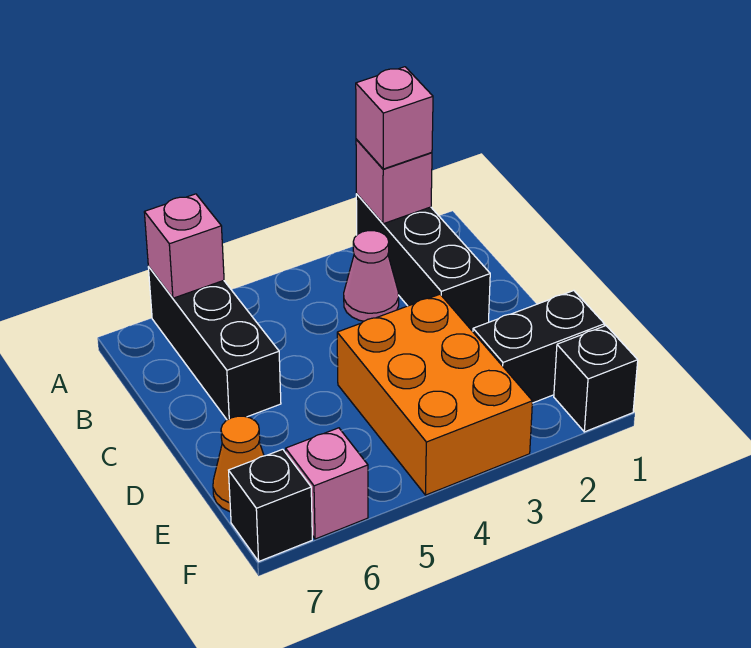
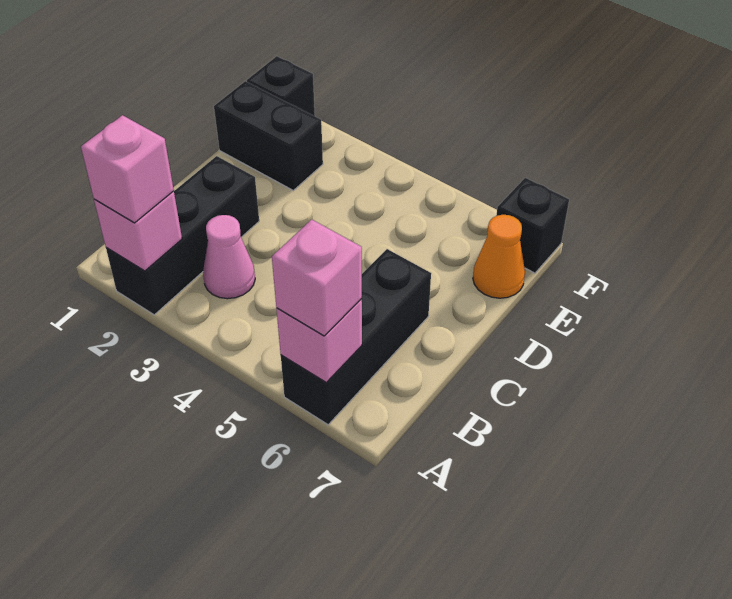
orange brick D3:F4 level 1 -> none
pink brick F6 level 1 -> pink brick A6 level 3

